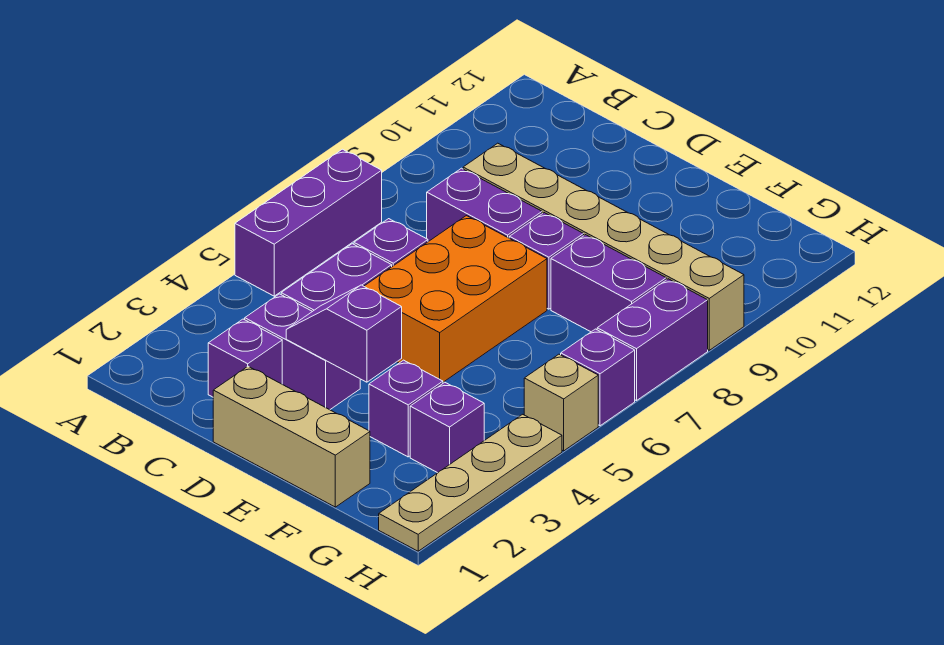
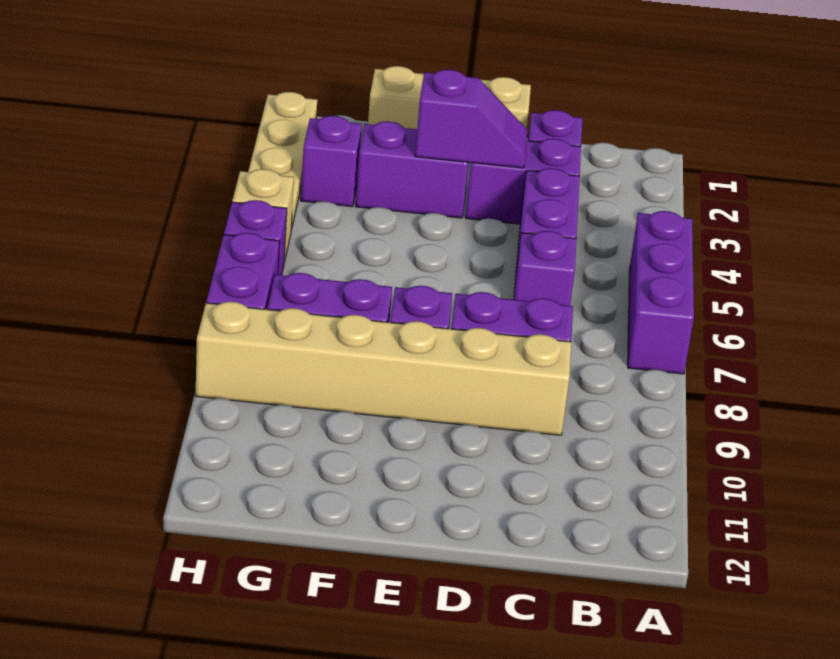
orange brick D5:E7 level 1 -> none
purple brick F3 level 1 -> purple brick E3:F3 level 1

